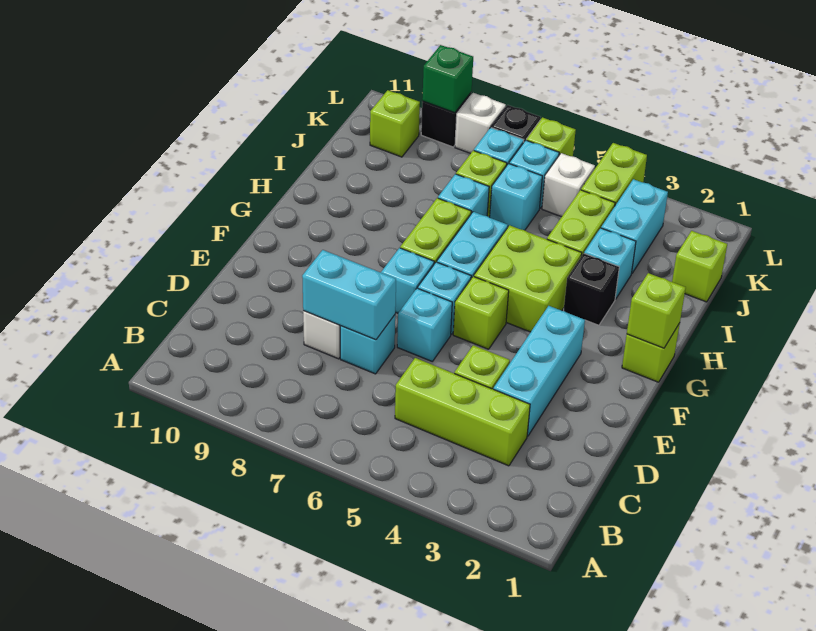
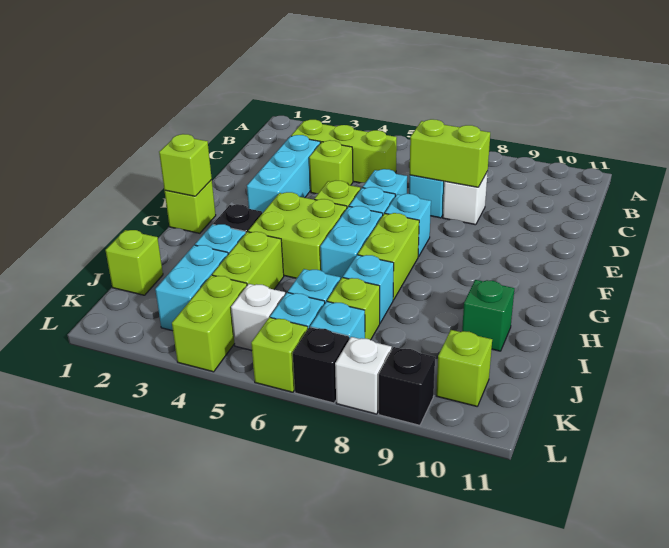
cyan brick D7:D8 level 2 -> lime brick D7:D8 level 2
green brick L9 level 2 -> green brick I10 level 1

